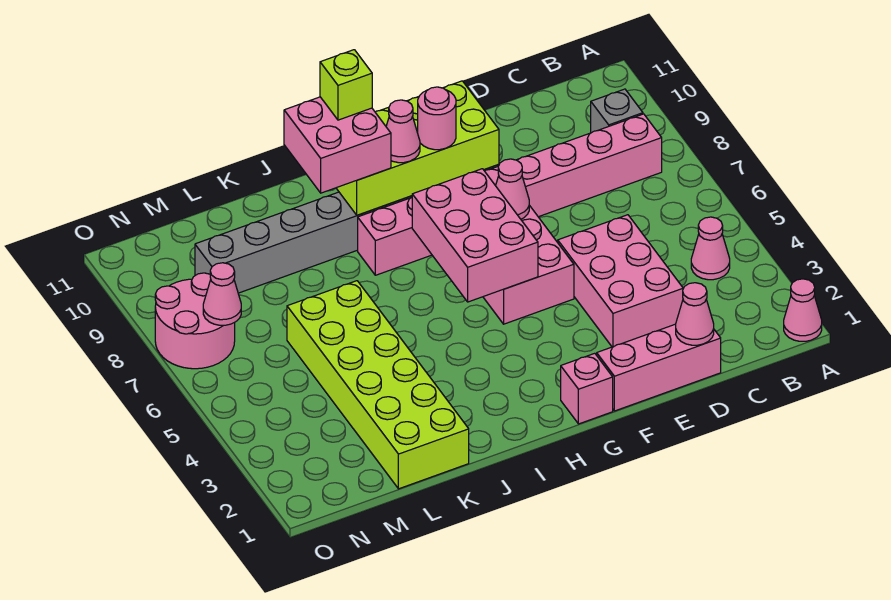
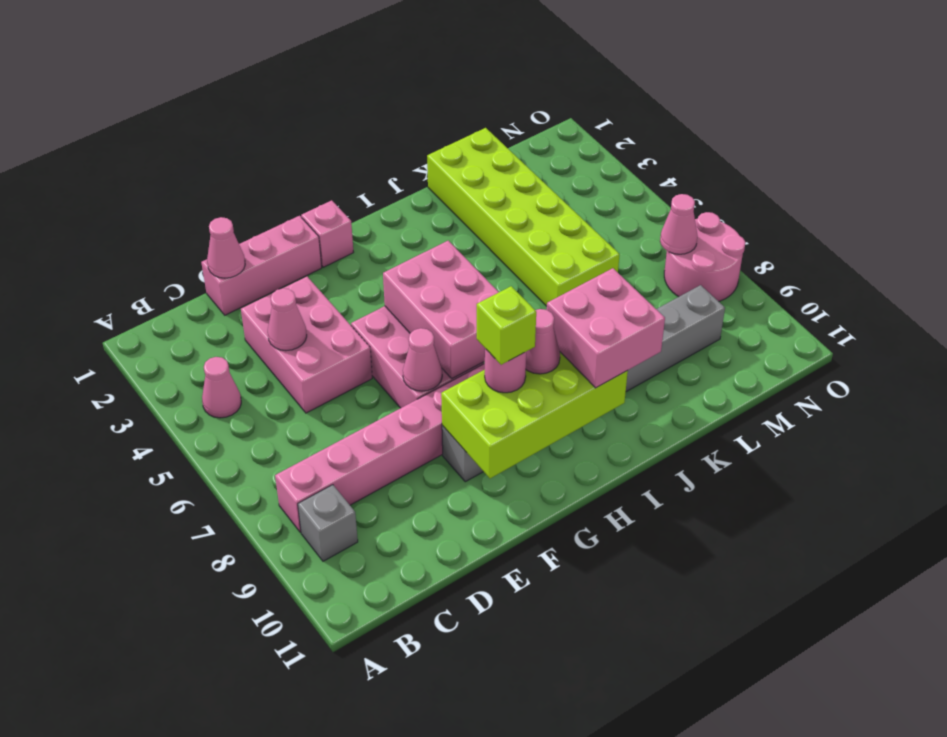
pink cone A1 level 1 -> pink cone D4 level 2
lime brick I10 level 4 -> lime brick G9 level 4

